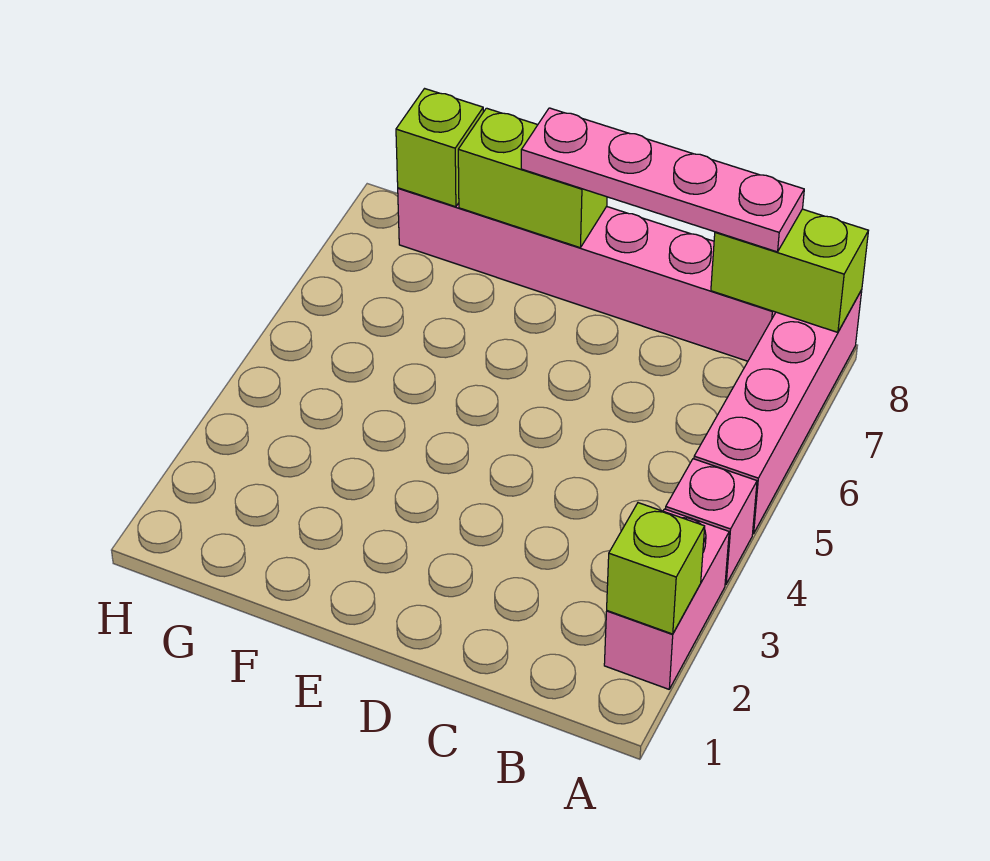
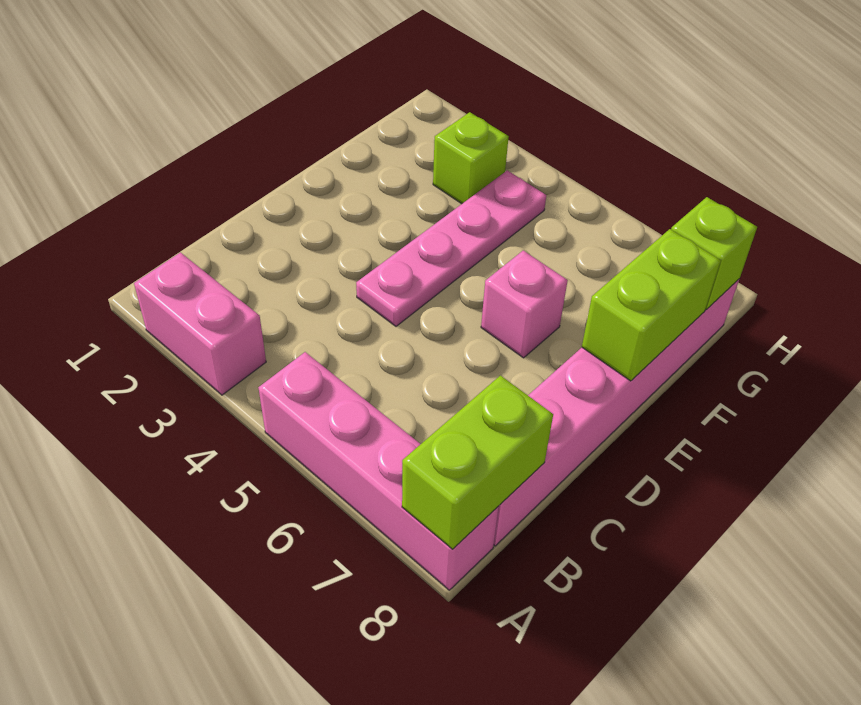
lime brick A2 level 2 -> lime brick G3 level 1
pink brick A4 level 1 -> pink brick E6 level 1
pink plate B8:E8 level 3 -> pink plate D4:G4 level 1

